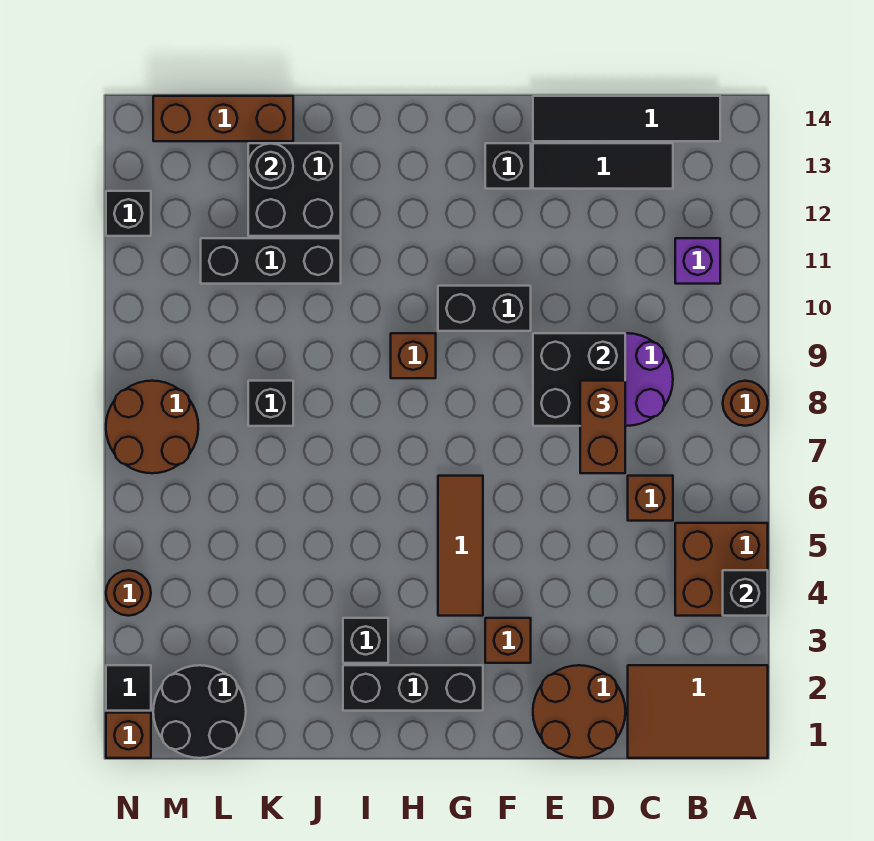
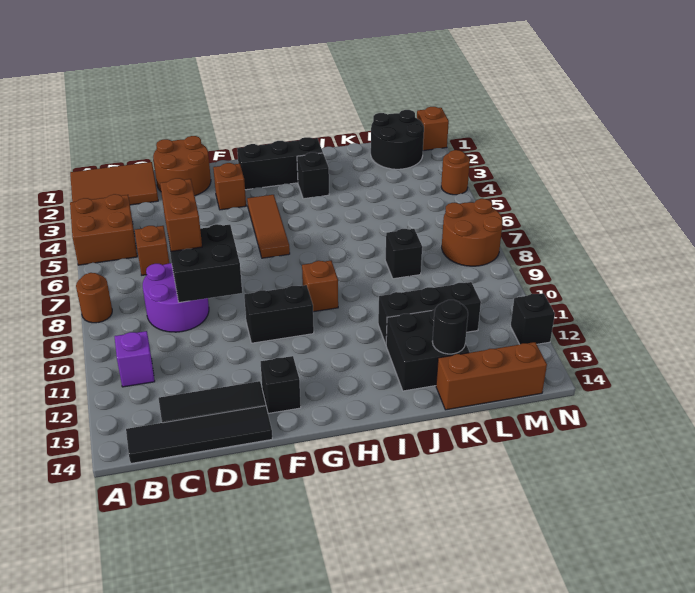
black brick A4 level 2 -> none
black tile N2 level 1 -> none

